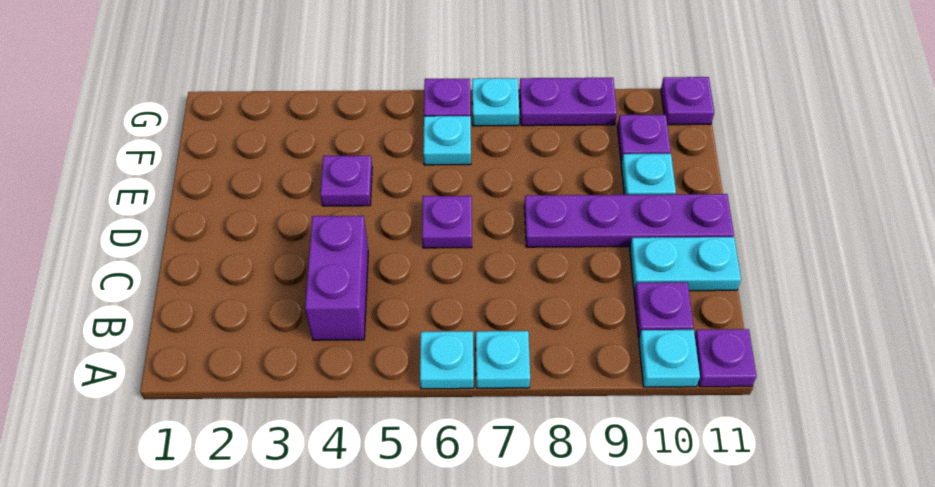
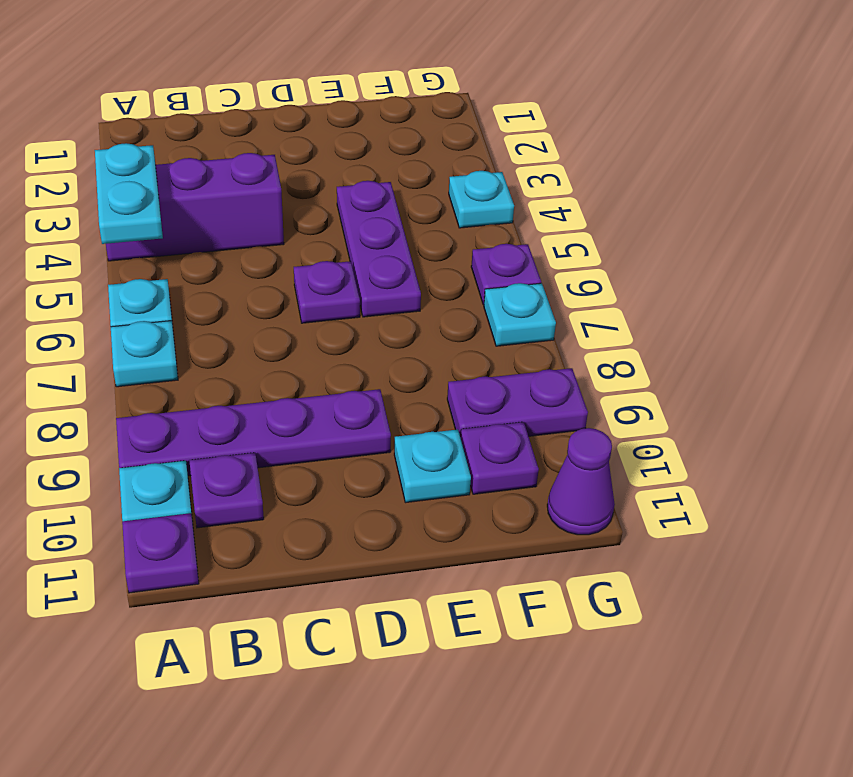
purple brick B4:C4 level 1 -> purple brick A4:C4 level 1
cyan plate C10:C11 level 1 -> cyan plate A4:A5 level 2
purple plate D8:D11 level 1 -> purple plate A9:D9 level 1
purple plate E4 level 1 -> purple plate E4:E6 level 1
cyan plate F6 level 1 -> cyan plate G4 level 1
purple plate G8:G9 level 1 -> purple plate F9:G9 level 1
purple plate G11 level 1 -> purple cone G11 level 1

